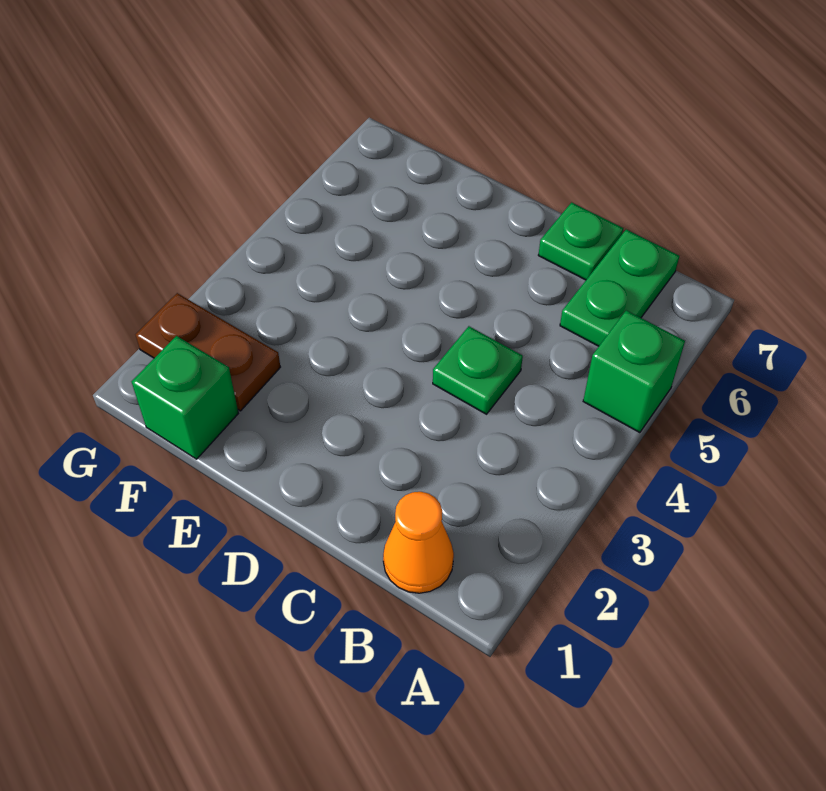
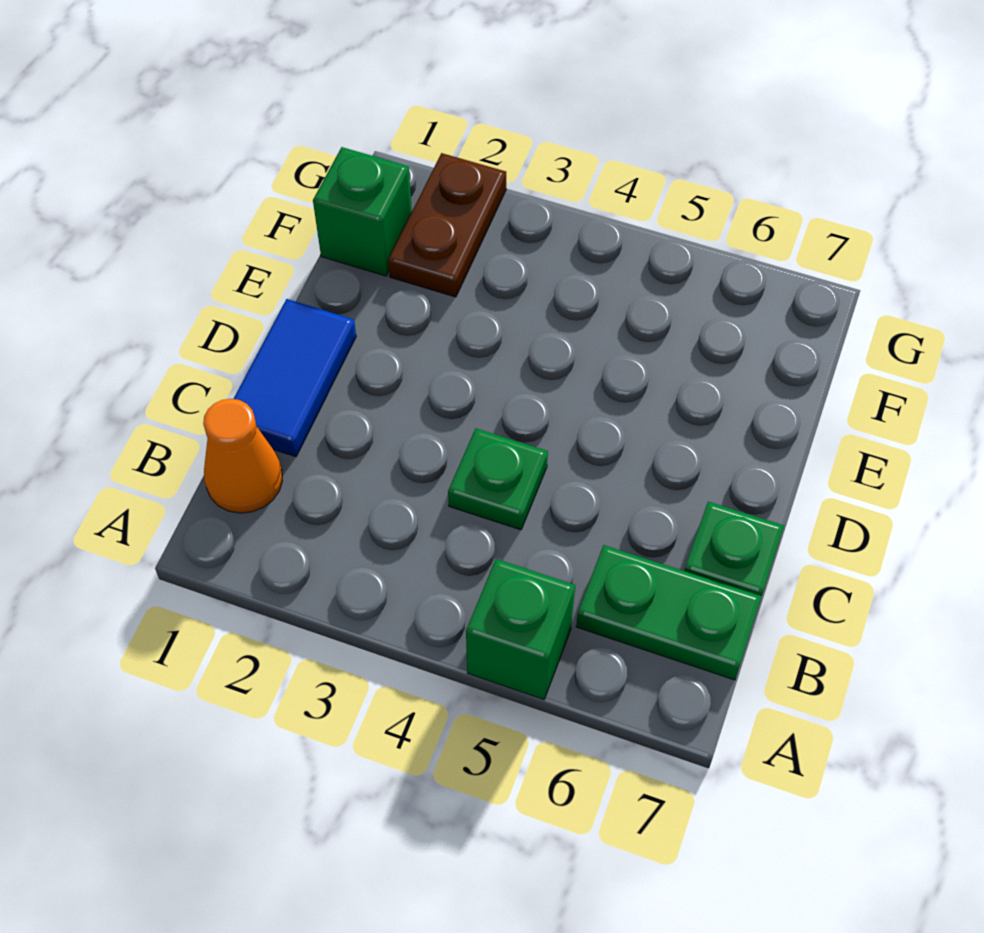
none -> blue tile C1:D1 level 1

